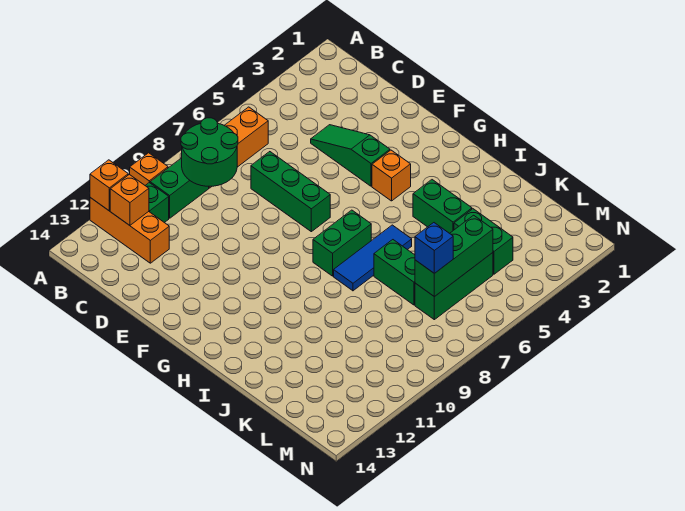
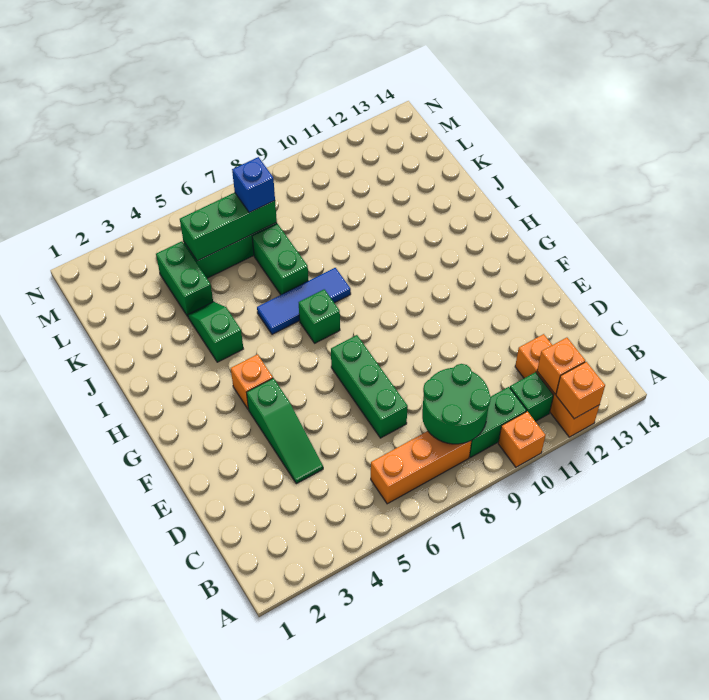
green brick H7:H8 level 1 -> green brick H7 level 1
green brick I4:J4 level 1 -> green slope I4:J4 level 1 top I

